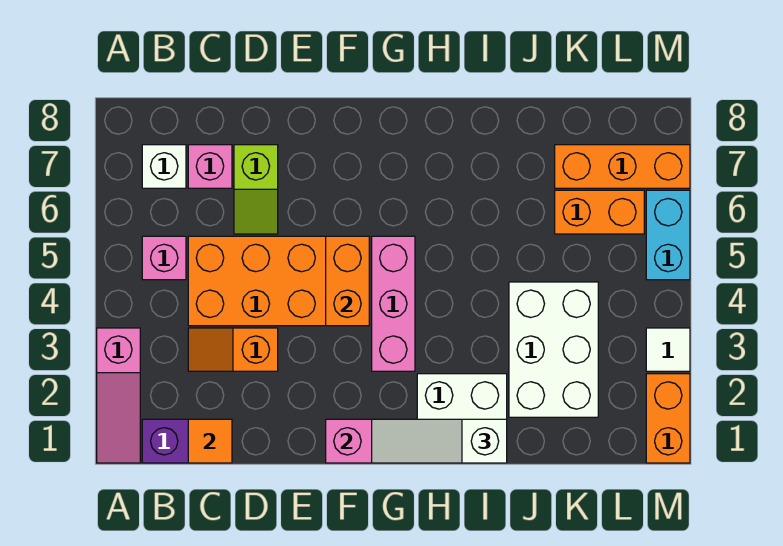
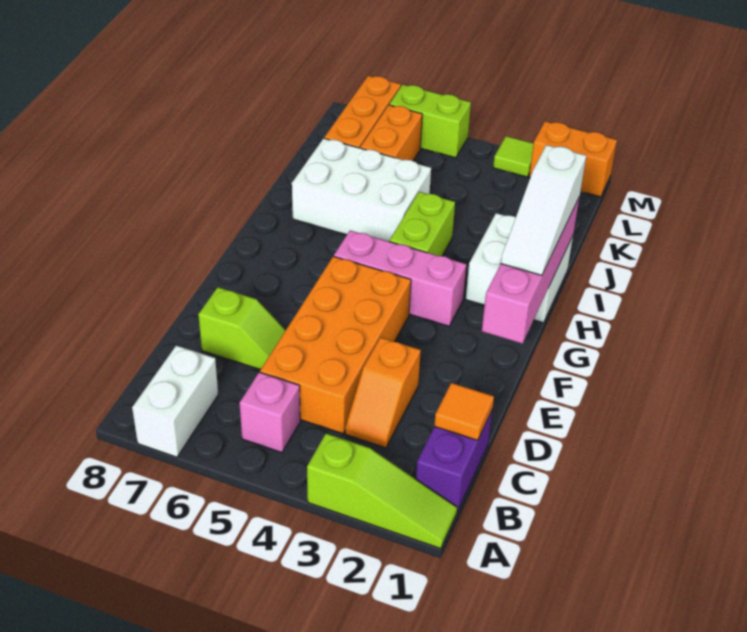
pink slope A1:A3 level 1 top 3 -> lime slope A1:A3 level 1 top 3
white brick B7 level 1 -> white brick A7:B7 level 1
pink brick C7 level 1 -> none
orange brick F4:F5 level 2 -> none
none -> lime brick H4:I4 level 1
white brick J2:K4 level 1 -> white brick I5:J7 level 1
white tile M3 level 1 -> lime tile M3 level 1
cyan brick M5:M6 level 1 -> lime brick M5:M6 level 1

